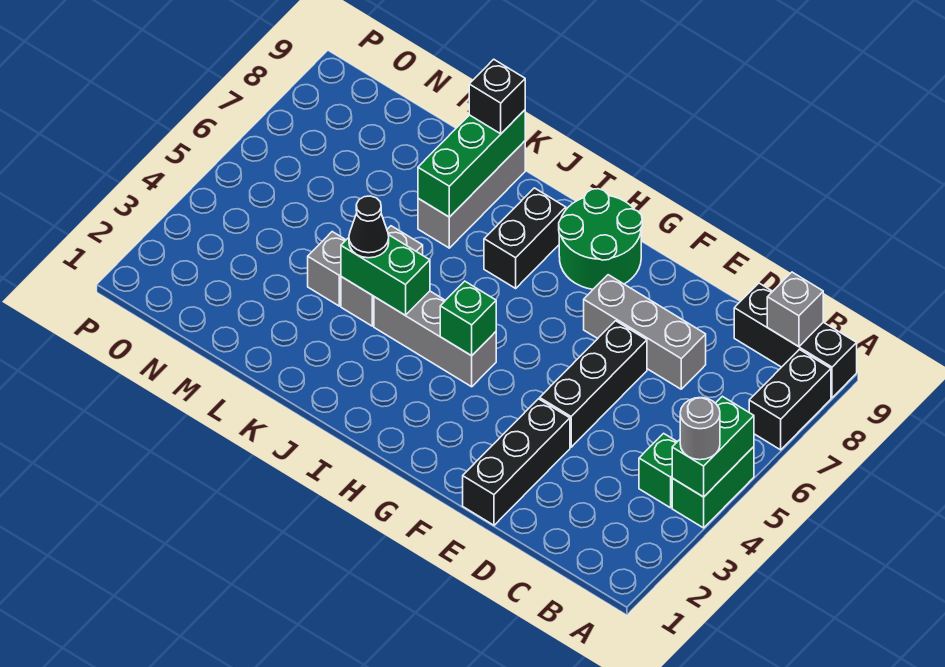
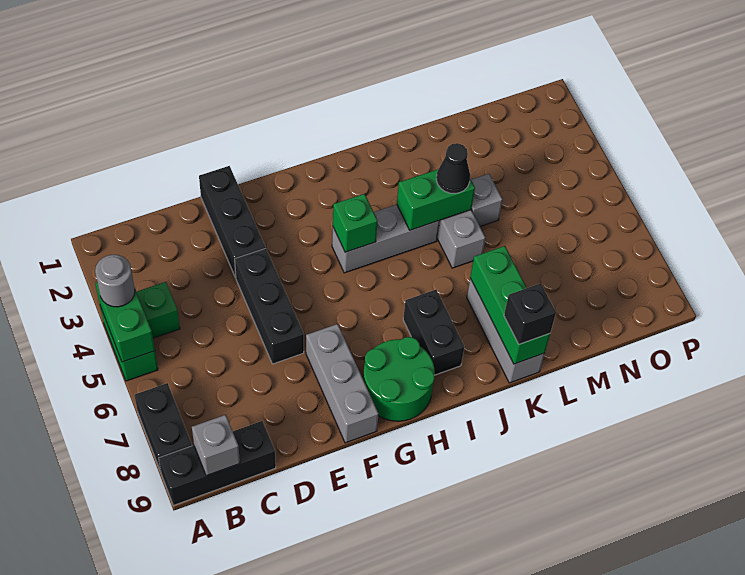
grey brick D7:F7 level 1 -> grey brick F7:F9 level 1

